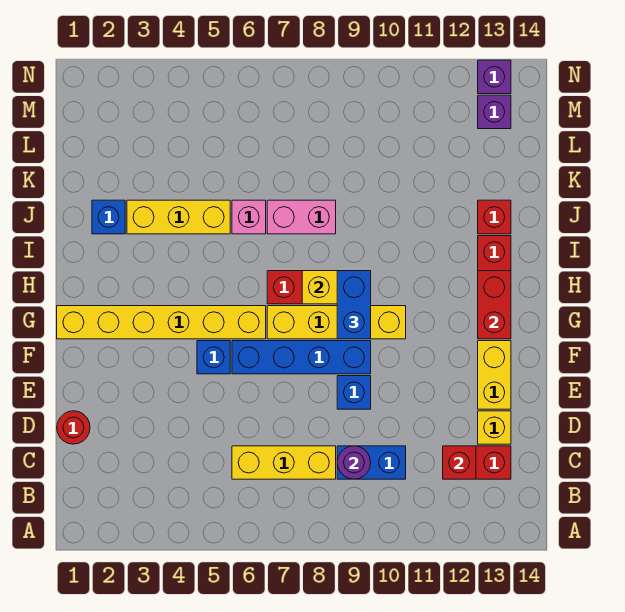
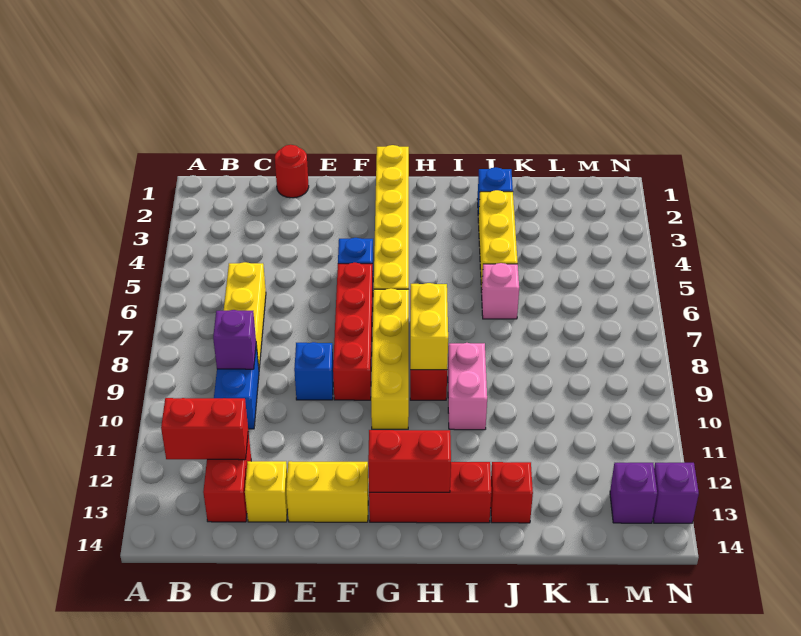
purple round brick C9 level 2 -> purple brick C9 level 2
red brick C12 level 2 -> red brick B12:C12 level 2
blue brick F6:F9 level 1 -> red brick F6:F9 level 1
blue brick G9:H9 level 3 -> none
pink brick J7:J8 level 1 -> pink brick I9:I10 level 1

